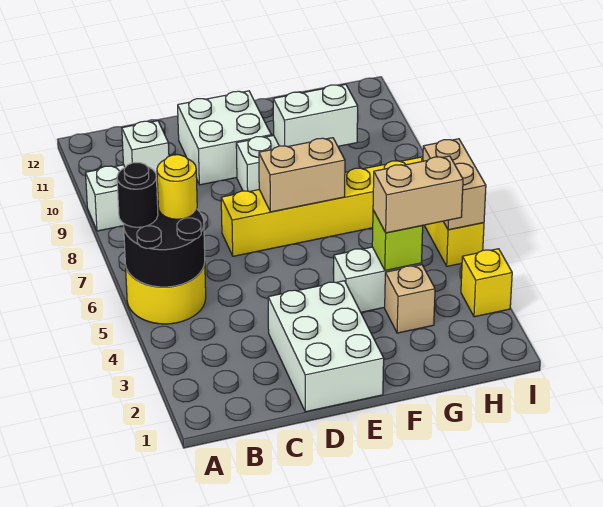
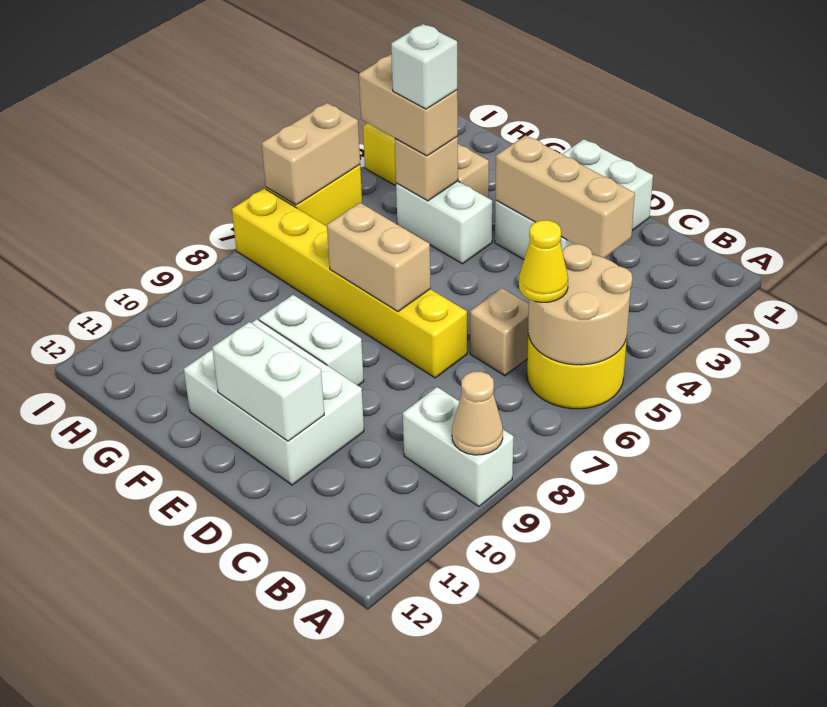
black round brick A5:B6 level 2 -> tan round brick A5:B6 level 2
black round brick A6 level 3 -> none
none -> tan cone A9 level 2
yellow round brick B6 level 3 -> yellow cone B6 level 3
white brick B9 level 2 -> white brick G4 level 4
none -> tan brick C3:E3 level 2
none -> tan brick C6 level 1
white brick D10:E11 level 1 -> white brick D10:F11 level 1
white brick F9:G9 level 2 -> white brick D11:E11 level 2
lime brick G4 level 2 -> tan brick G4 level 2

